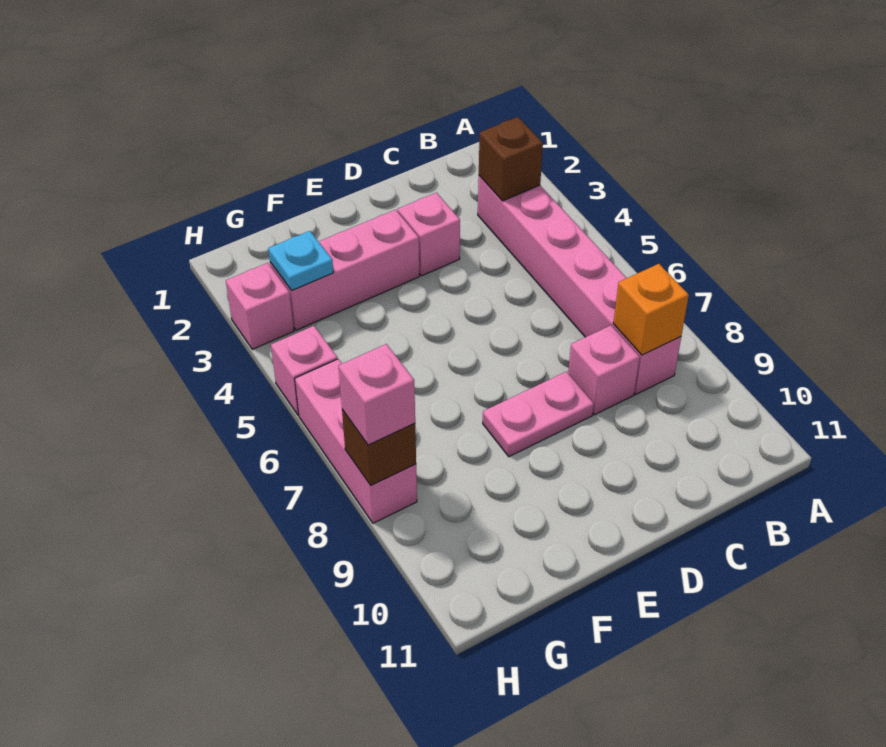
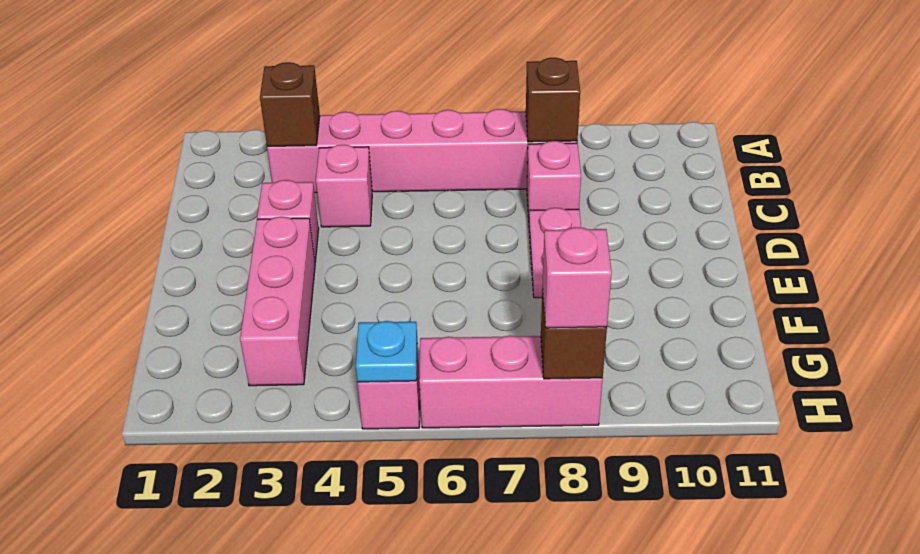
orange brick B8 level 2 -> brown brick B8 level 2
cyan plate G3 level 2 -> cyan plate H5 level 2
pink brick H3 level 1 -> pink brick C4 level 1

